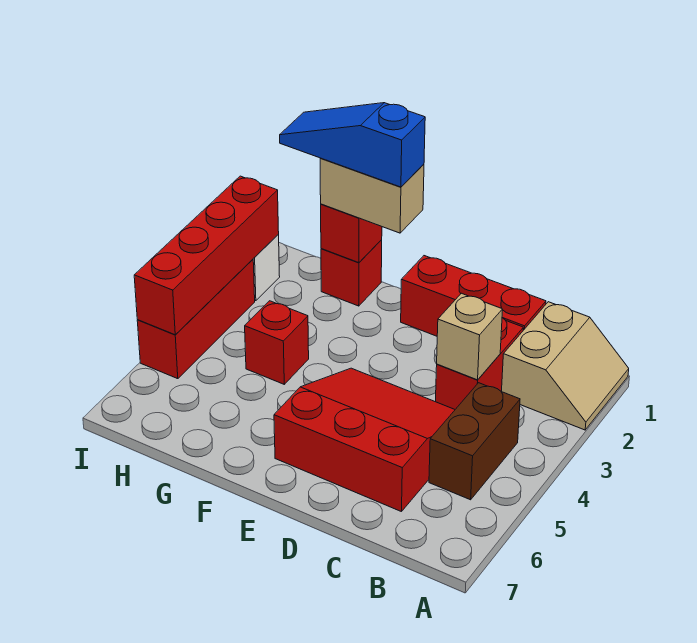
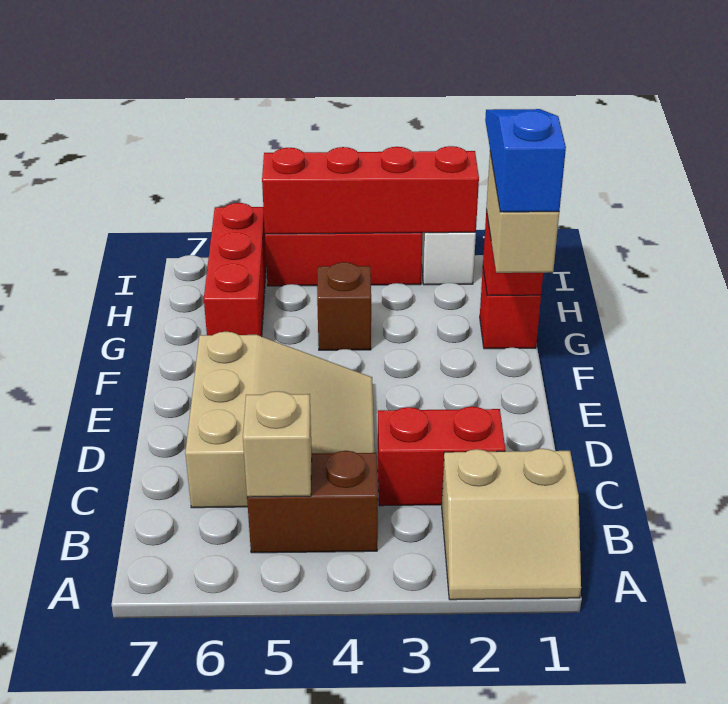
red brick C1:E1 level 1 -> red brick G6:I6 level 1
tan brick C3 level 2 -> tan brick B5 level 2
red slope C4:E6 level 1 top 6 -> tan slope C4:E6 level 1 top 6
red brick G4 level 1 -> brown brick G4 level 1

